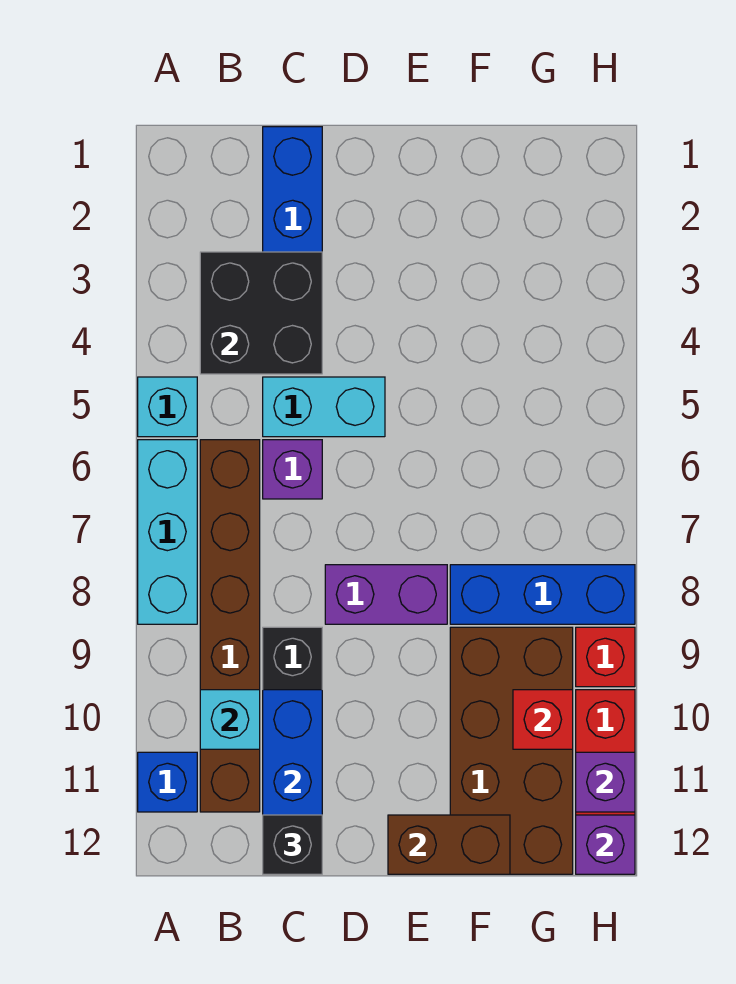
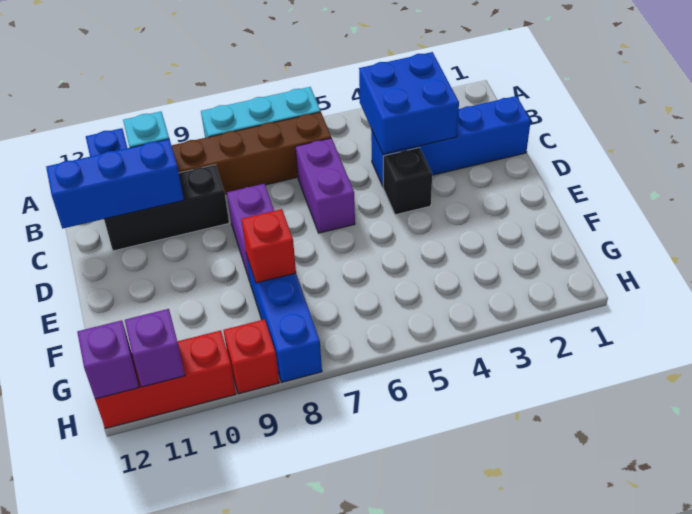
cyan brick A5 level 1 -> none
black brick B3:C4 level 2 -> blue brick B3:C4 level 2
cyan brick C5:D5 level 1 -> none
purple brick C6 level 1 -> purple brick C6:D6 level 1
black brick C12 level 3 -> black brick D4 level 1
brown brick E12:F12 level 2 -> none
brown brick F9:G12 level 1 -> none
red brick G10 level 2 -> red brick F8 level 2

